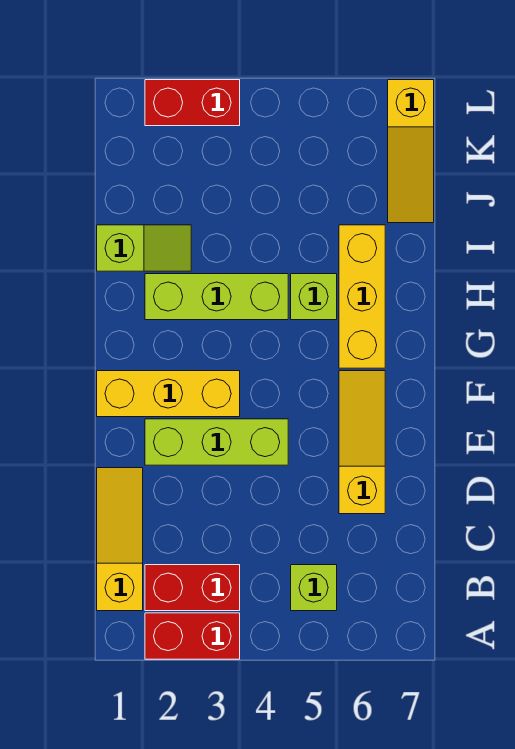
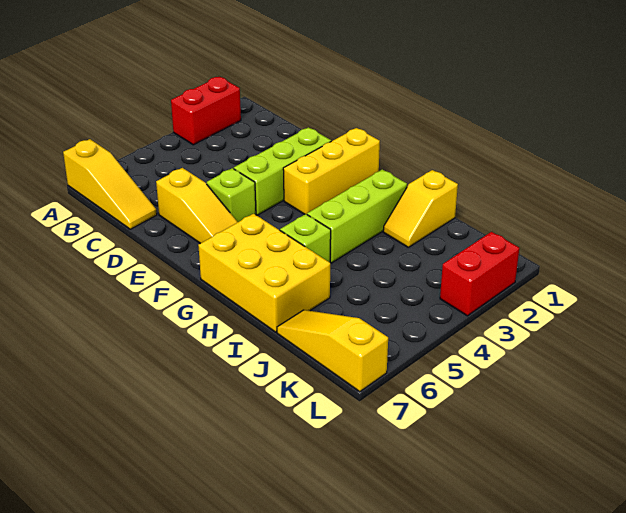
yellow slope B1:D1 level 1 top B -> yellow slope A7:C7 level 1 top A
red brick B2:B3 level 1 -> none
lime brick B5 level 1 -> lime brick E5 level 1
yellow brick G6:I6 level 1 -> yellow brick G6:I7 level 1
lime slope I1:I2 level 1 top 1 -> yellow slope I1:I2 level 1 top 1

